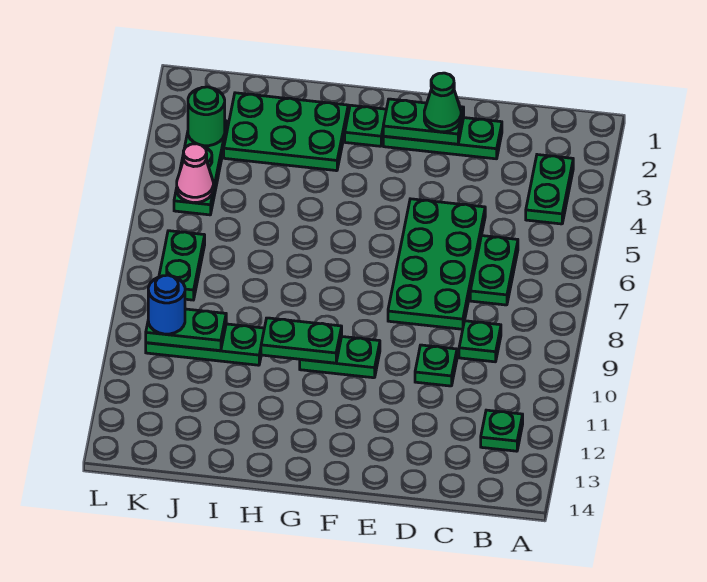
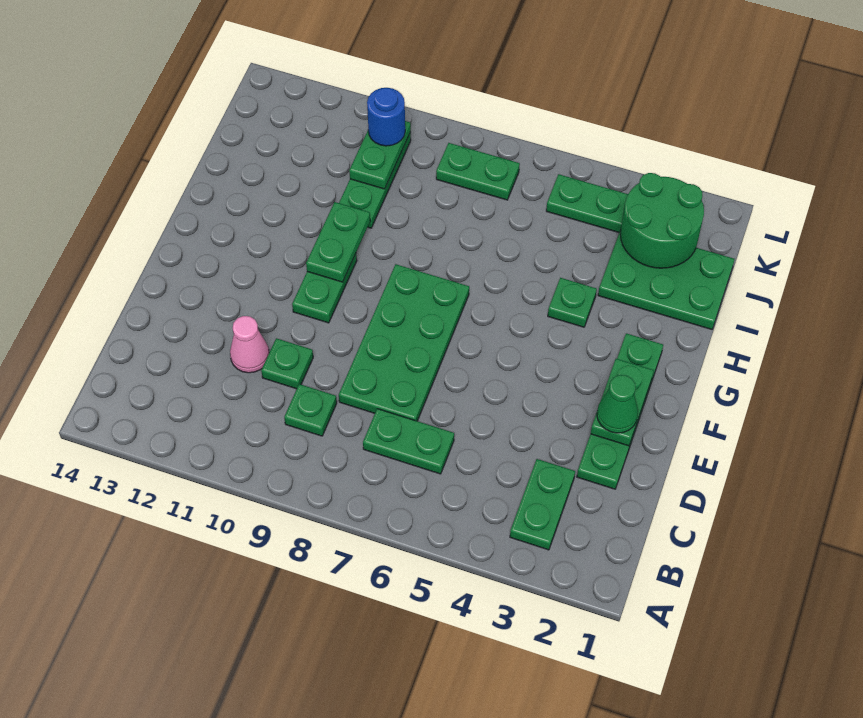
green plate B3:B4 level 1 -> green plate B3:C3 level 1
green plate B12 level 1 -> green plate H4 level 1
green plate D5:E8 level 1 -> green plate D7:G8 level 1
green plate H2:J3 level 1 -> green plate I1:J3 level 1
green round brick K3 level 2 -> green round brick J2:K3 level 2
pink cone K5 level 2 -> pink cone D11 level 1

